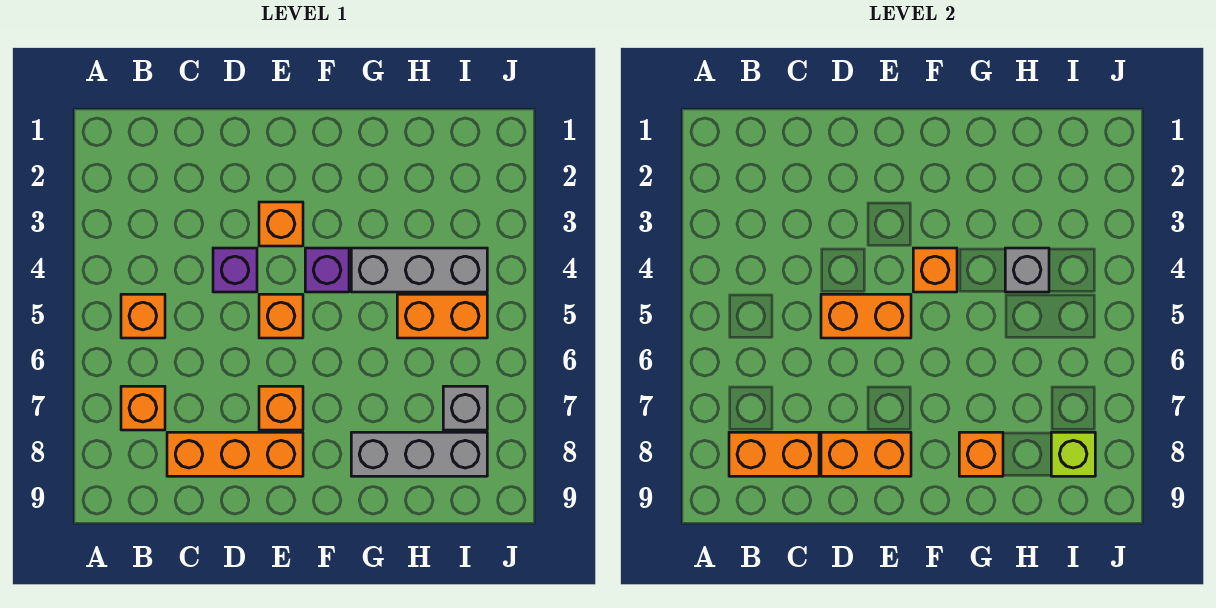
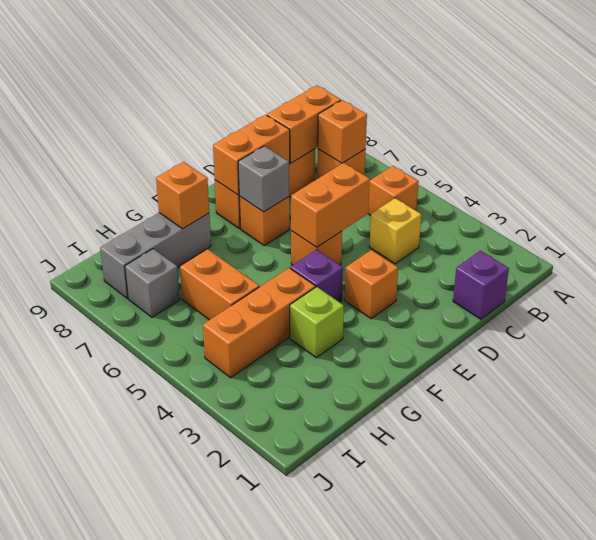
none -> yellow brick C4 level 1
purple brick D4 level 1 -> purple brick C1 level 1
orange brick F4 level 2 -> orange brick B7 level 2
grey brick G4:I4 level 1 -> orange brick G4:I4 level 1
grey brick H4 level 2 -> grey brick E7 level 2
orange brick H5:I5 level 1 -> orange brick H5:H6 level 1
lime brick I8 level 2 -> lime brick G3 level 1

